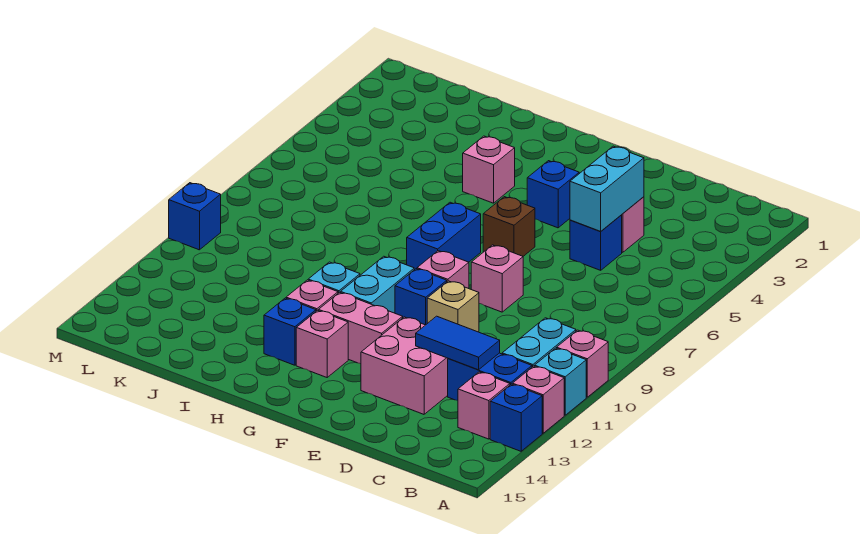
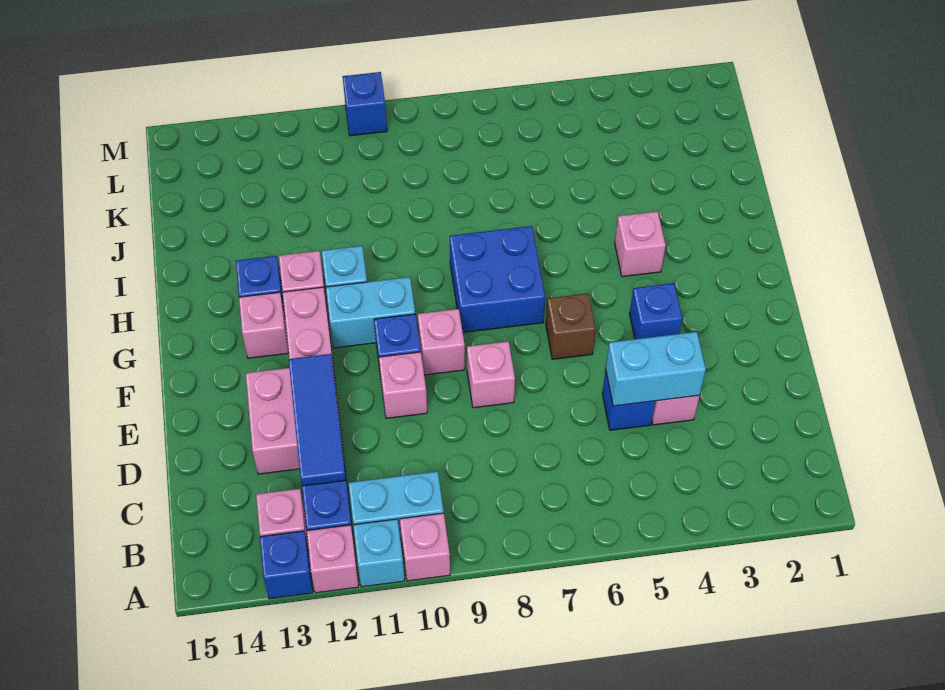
blue tile C12:D12 level 2 -> blue tile C12:E12 level 2
tan brick E10 level 1 -> pink brick E10 level 1
blue brick G7:G8 level 1 -> blue brick G7:H8 level 1

